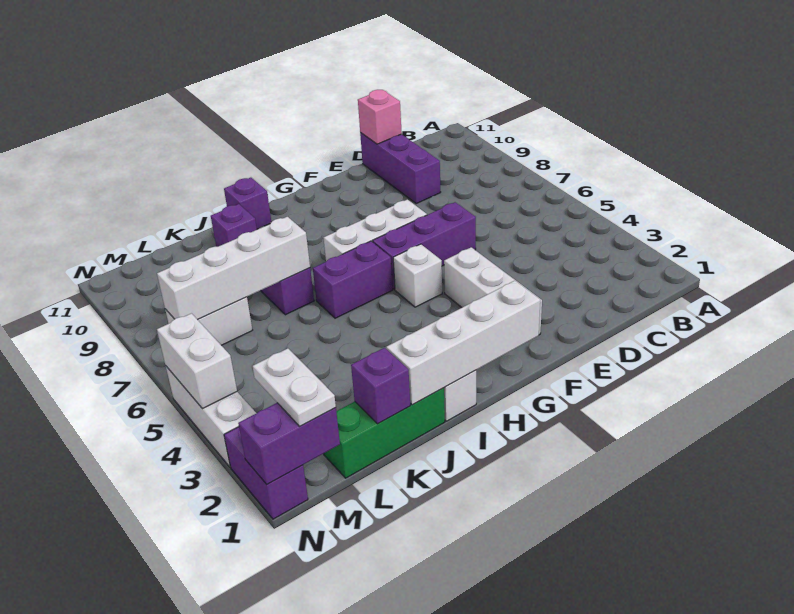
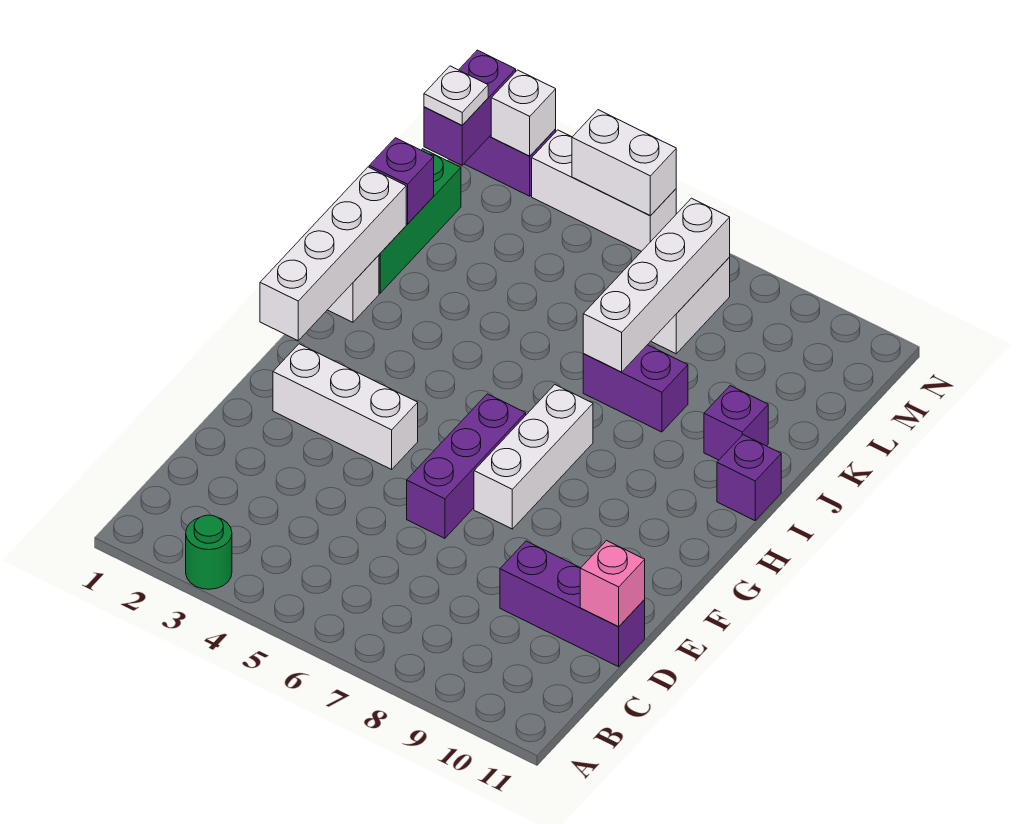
none -> green round brick A3 level 1
white brick G5 level 1 -> white brick N2 level 2
purple brick H6:I6 level 1 -> none
white plate M1:M2 level 3 -> white plate M1 level 3

